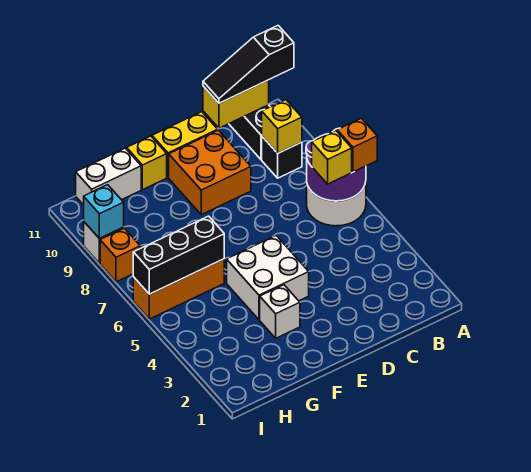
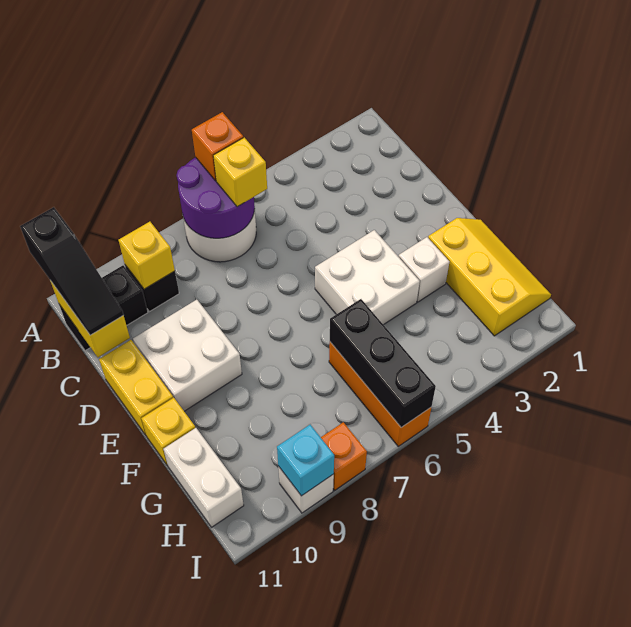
orange brick D9:E10 level 1 -> white brick D9:E10 level 1
none -> yellow slope F1:H2 level 1 top 2

